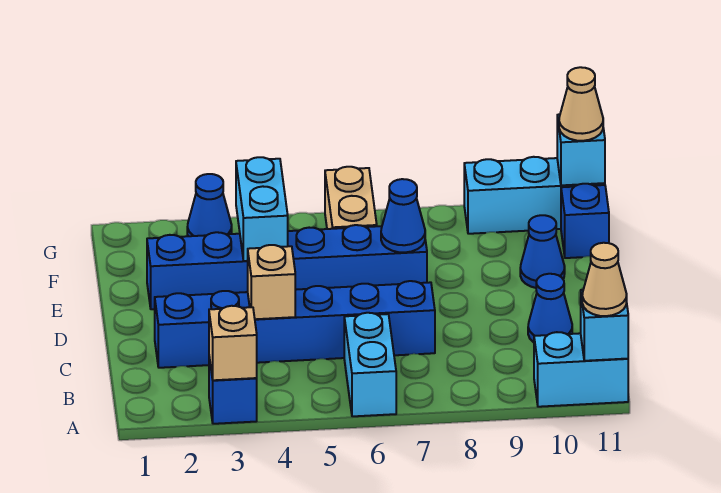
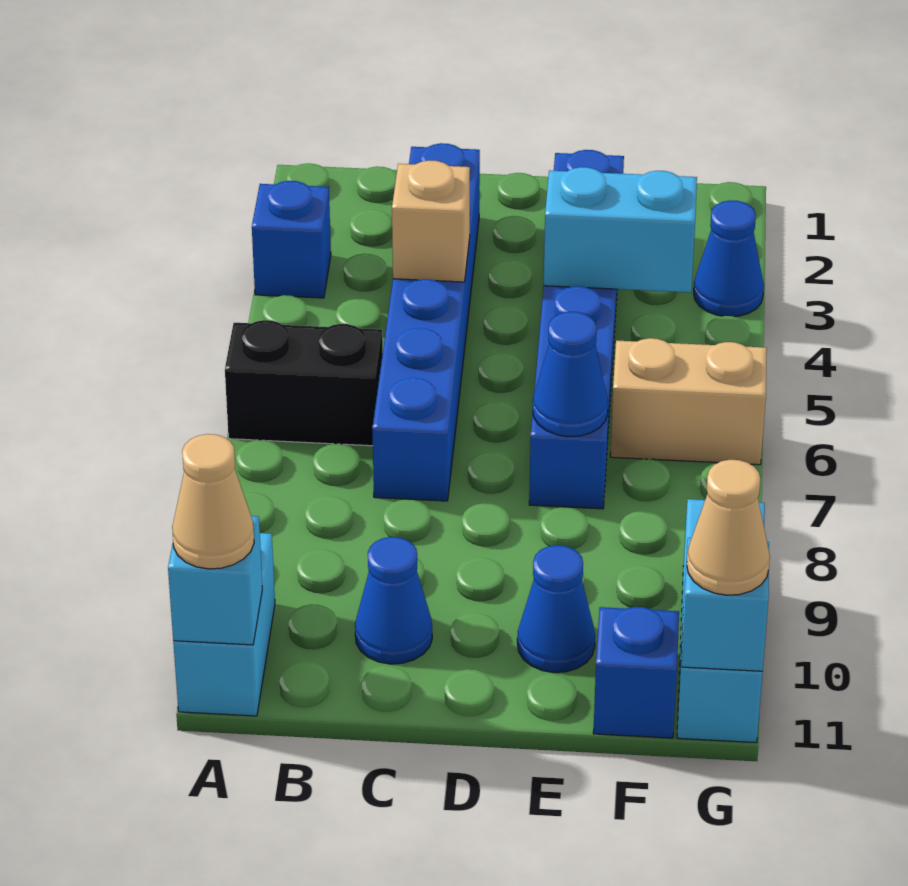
tan brick A3 level 2 -> none
cyan brick A6:B6 level 1 -> black brick A6:B6 level 1

